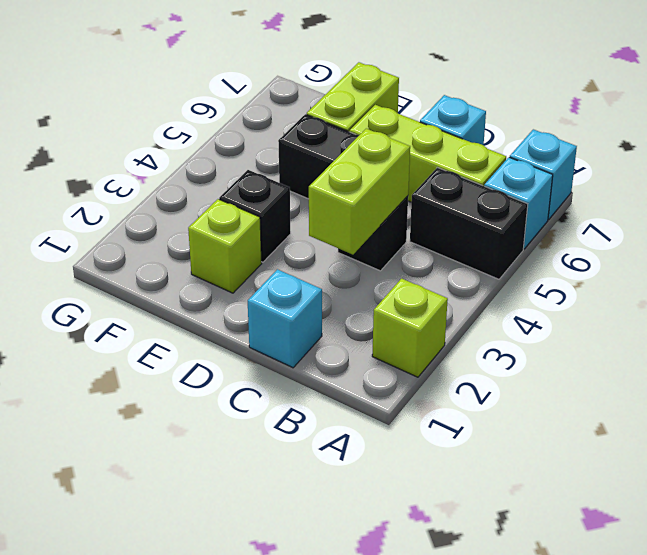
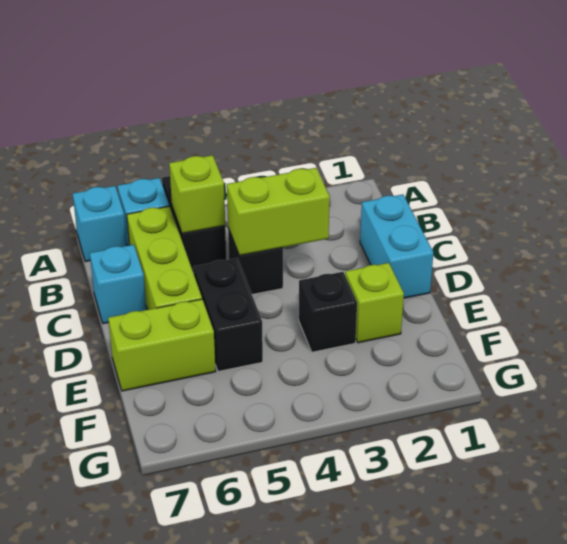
lime brick A2 level 1 -> lime brick B5 level 2
cyan brick C1 level 1 -> cyan brick C1:D1 level 1

